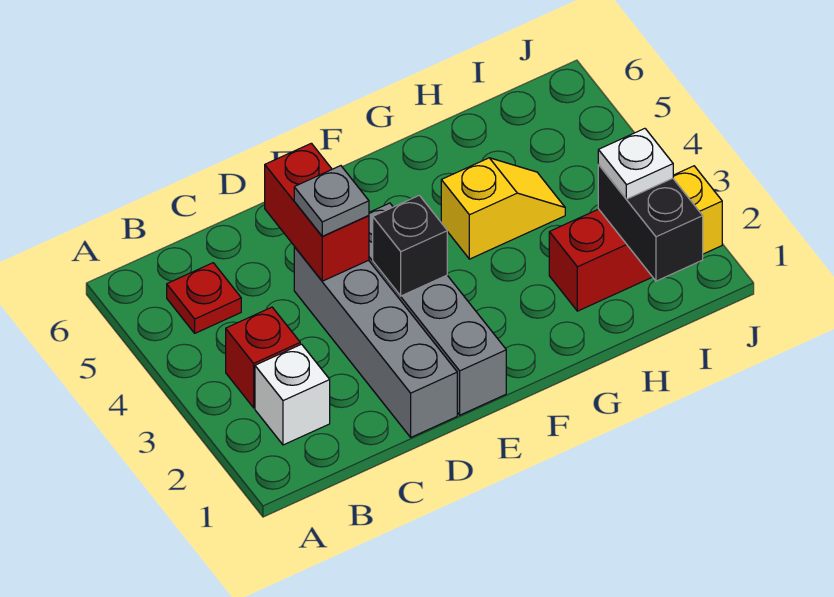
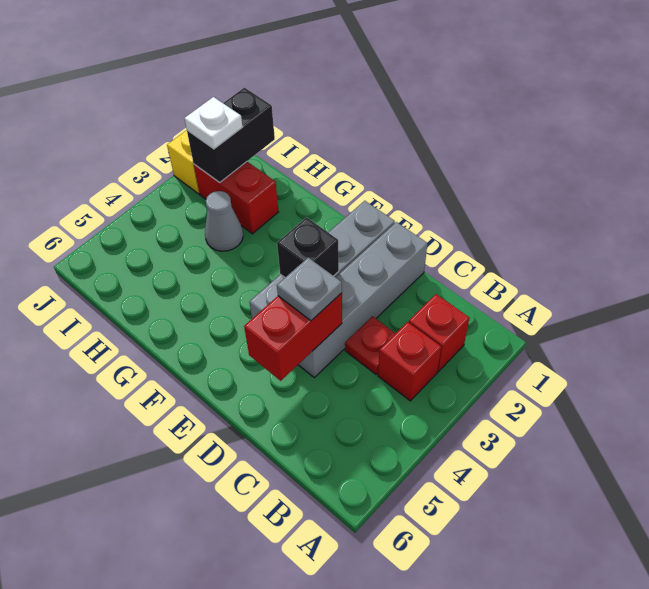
white brick B2 level 1 -> red brick B2 level 1
red plate B5 level 1 -> red plate C3 level 1
yellow slope G4:H4 level 1 top G -> none
none -> grey cone H3 level 1

